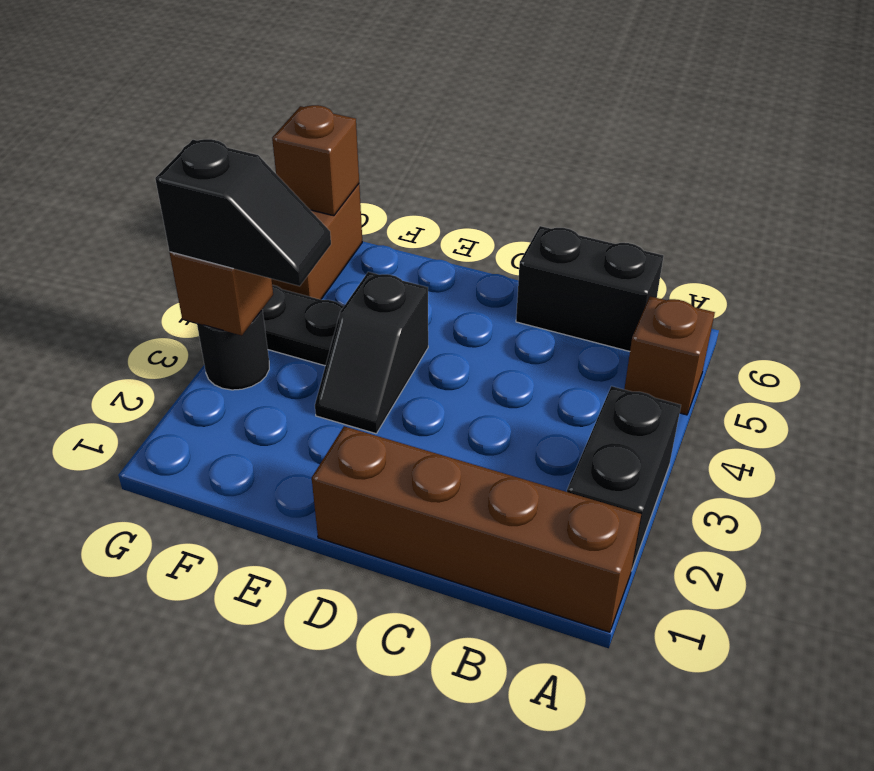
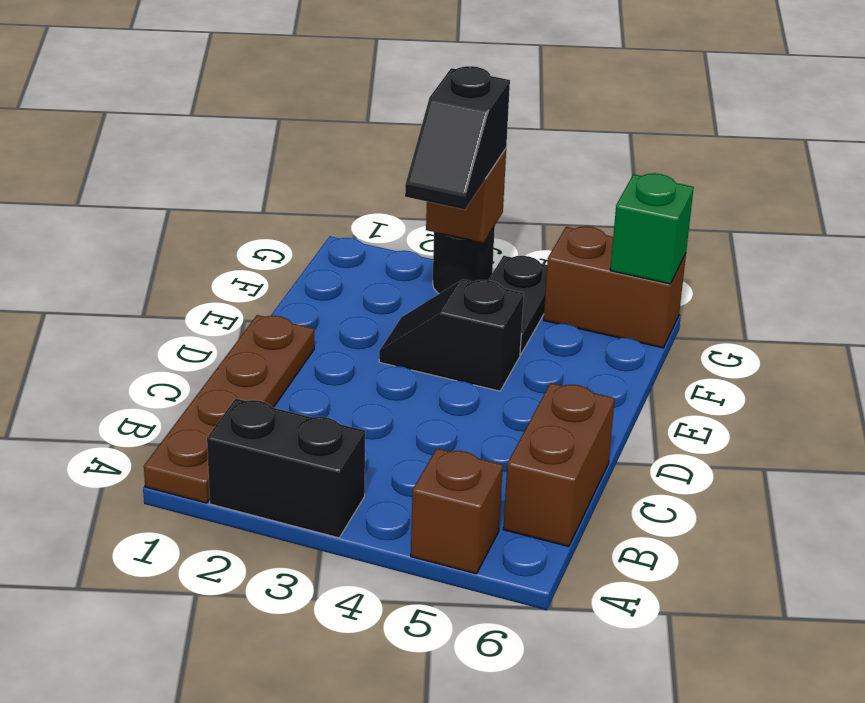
brown brick A1:D1 level 1 -> brown plate A1:D1 level 1
black brick B6:C6 level 1 -> brown brick B6:C6 level 1
brown brick G6 level 2 -> green brick G6 level 2

